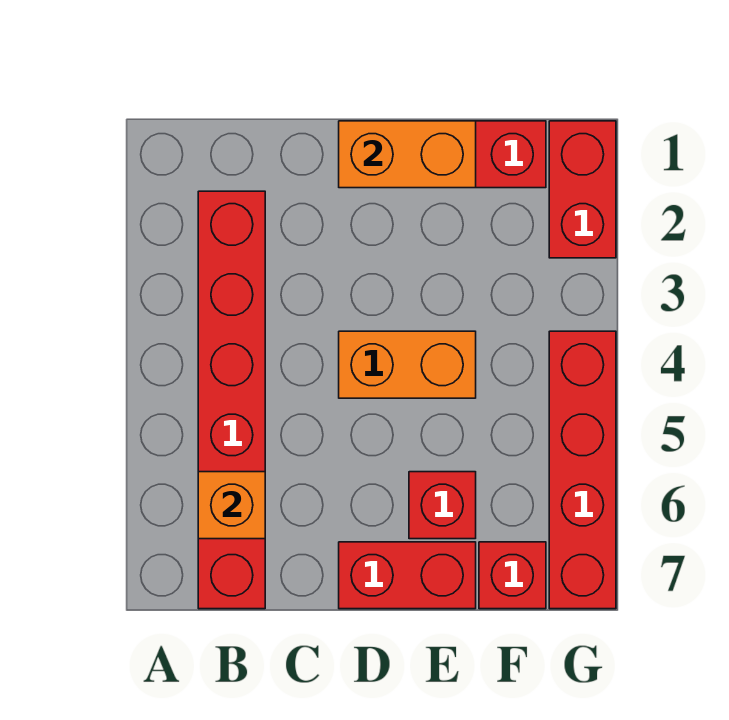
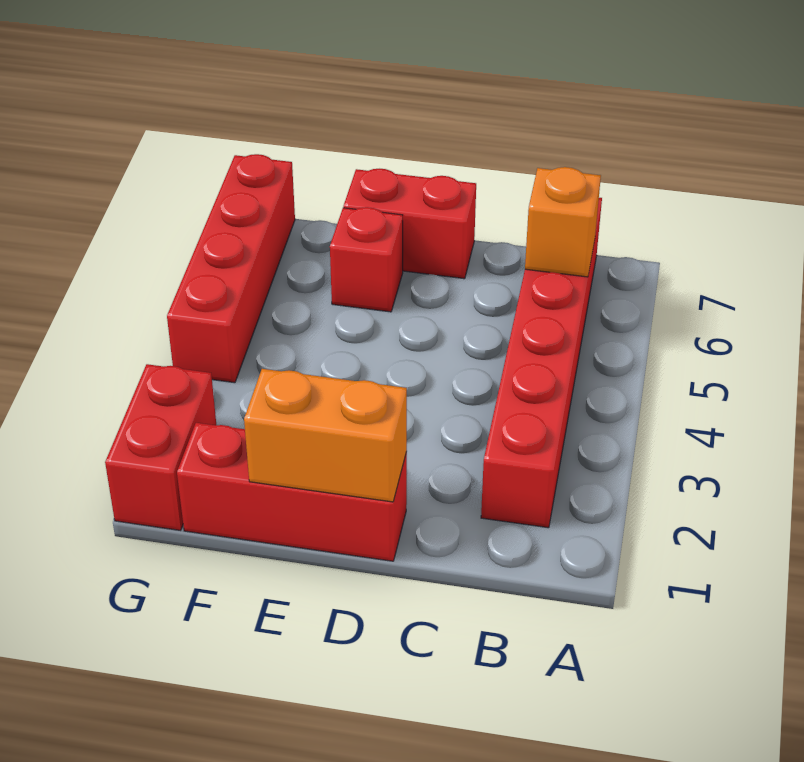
orange brick D4:E4 level 1 -> none
red brick F7 level 1 -> none

